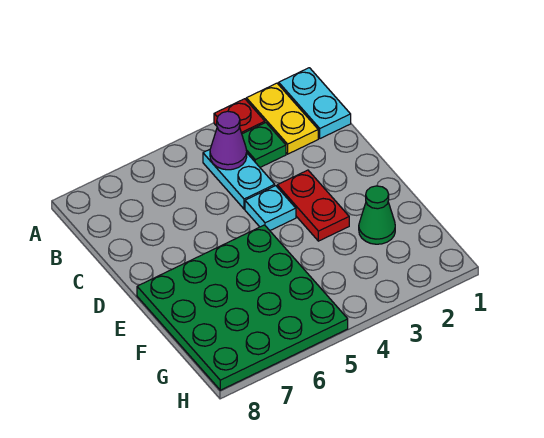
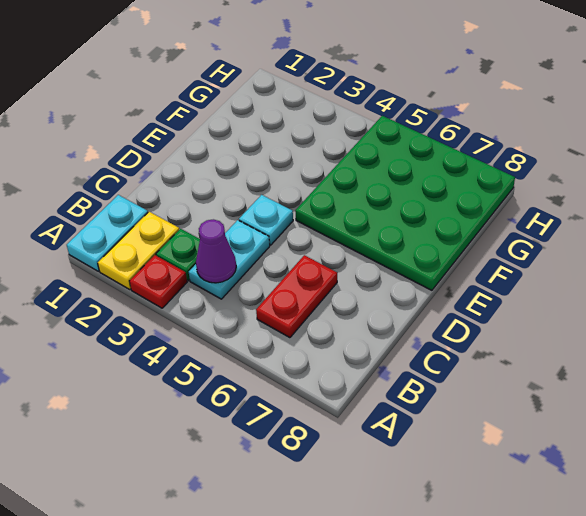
red plate D3:E3 level 1 -> red plate B6:C6 level 1
green cone F2 level 1 -> none

